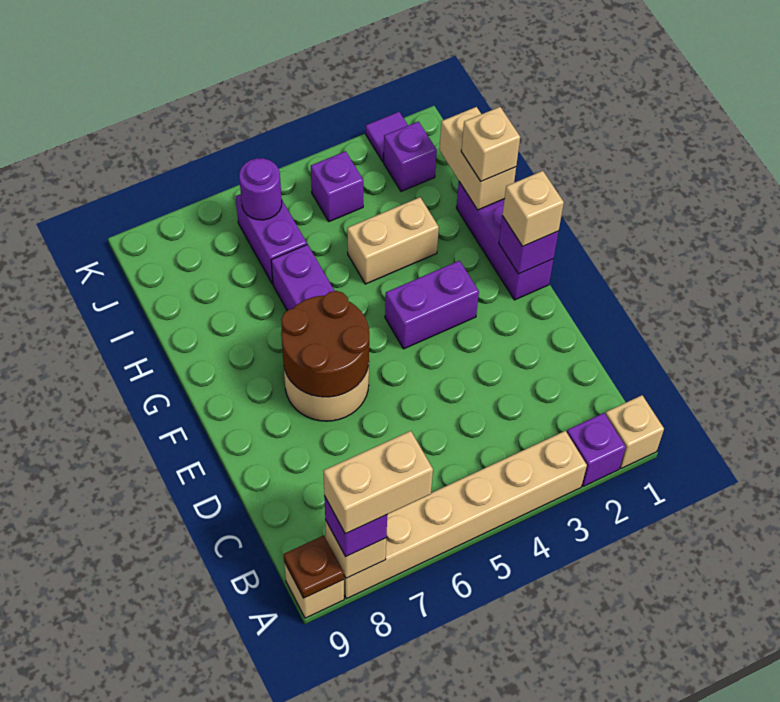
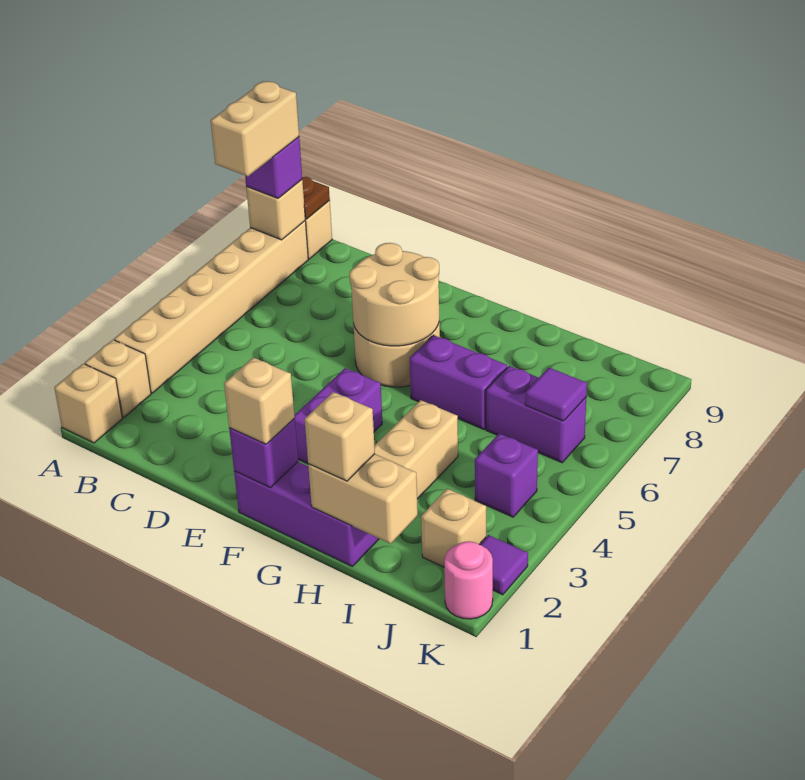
purple brick A2 level 1 -> tan brick A2 level 1
brown round brick E6:F7 level 2 -> tan round brick E6:F7 level 2
purple brick J2 level 1 -> tan brick J2 level 1
purple round brick J6 level 2 -> purple tile J6 level 2
none -> pink round brick K1 level 1

